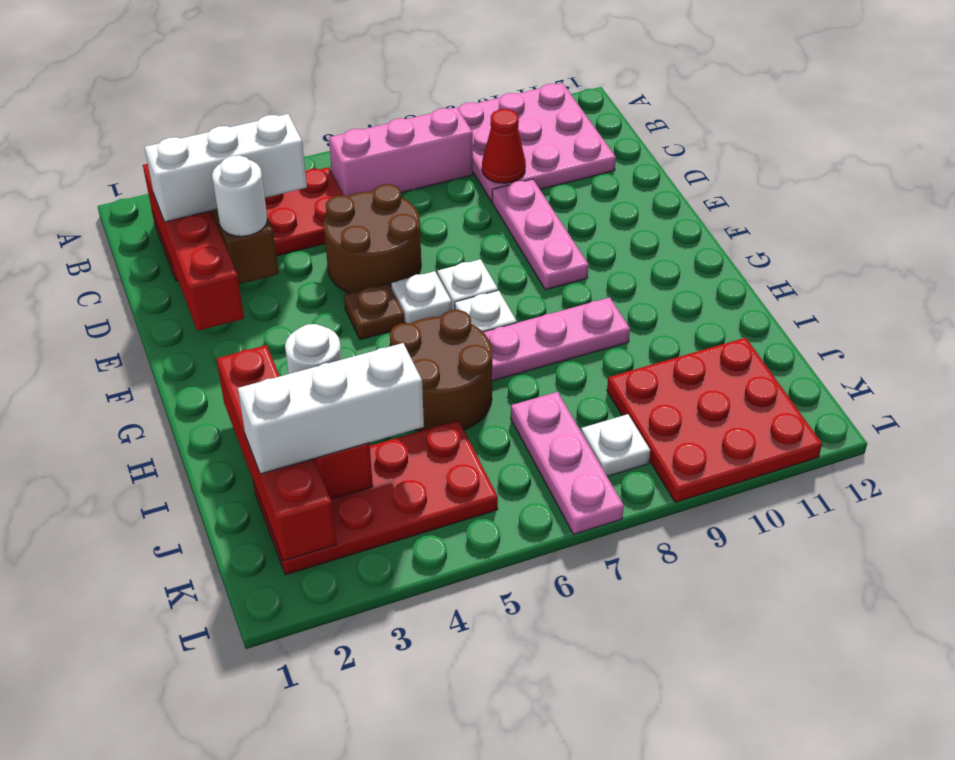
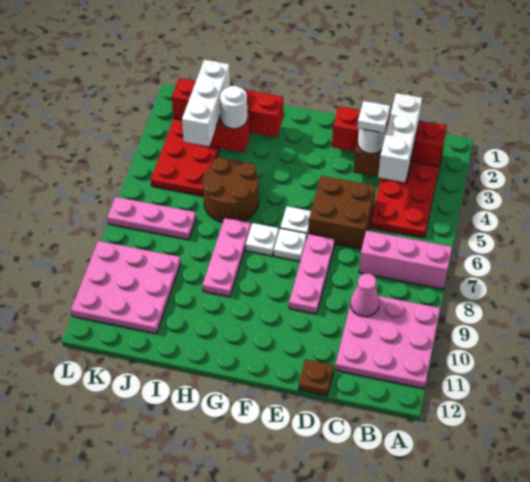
pink brick B6:B8 level 1 -> pink brick A7:C7 level 1
red cone C9 level 2 -> pink cone C9 level 2
brown round brick D5:E6 level 1 -> brown brick D5:E6 level 1
pink plate D9:F9 level 1 -> pink plate E7:E9 level 1
brown plate F5 level 1 -> brown plate D12 level 1
red plate J9:L11 level 1 -> pink plate J9:L11 level 1
white plate K8 level 1 -> white plate D3 level 4

